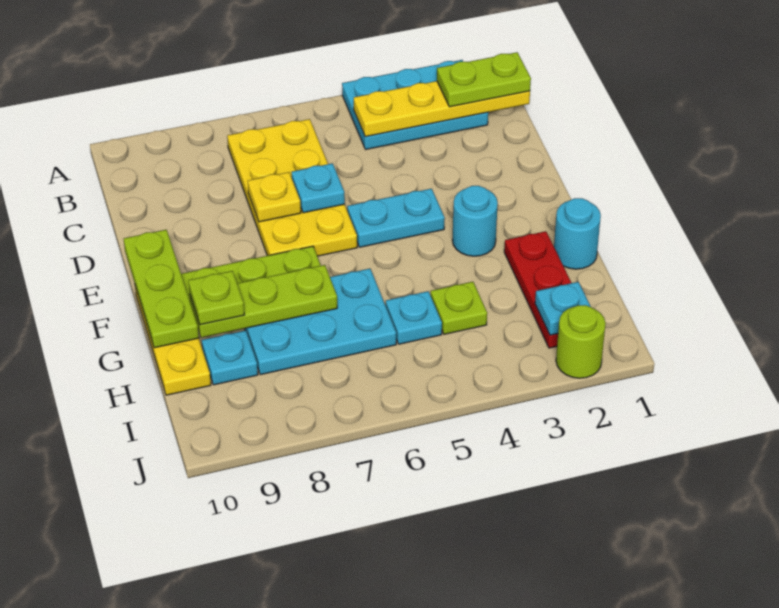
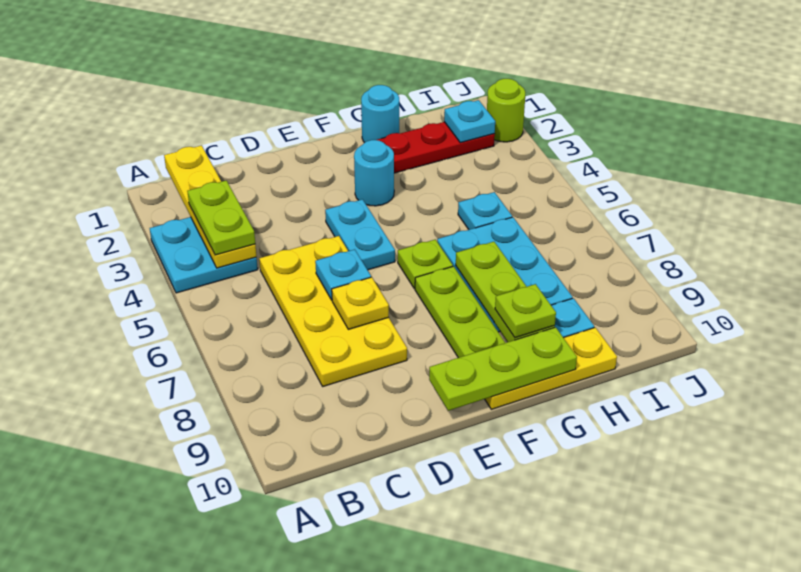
cyan plate A2:B4 level 1 -> cyan plate A3:B4 level 1
lime plate B1:B2 level 3 -> lime plate B3:B4 level 3
yellow plate B6:E7 level 1 -> yellow plate C5:D8 level 1
lime plate H4 level 1 -> lime plate F6 level 1

